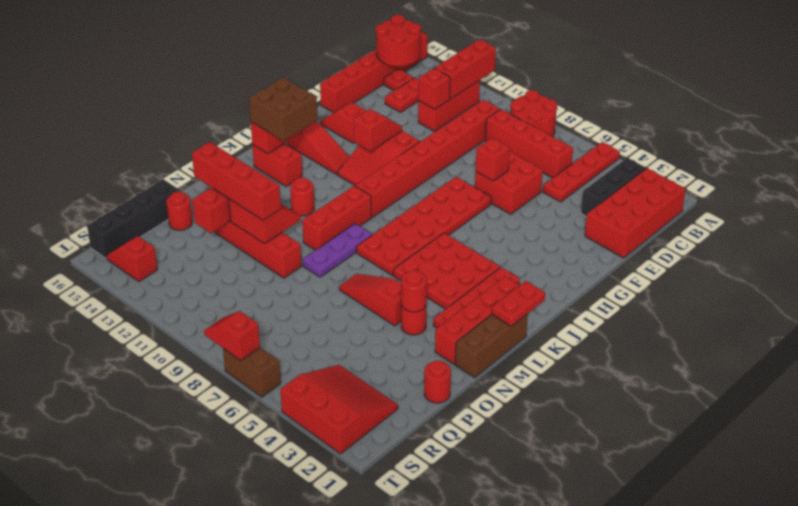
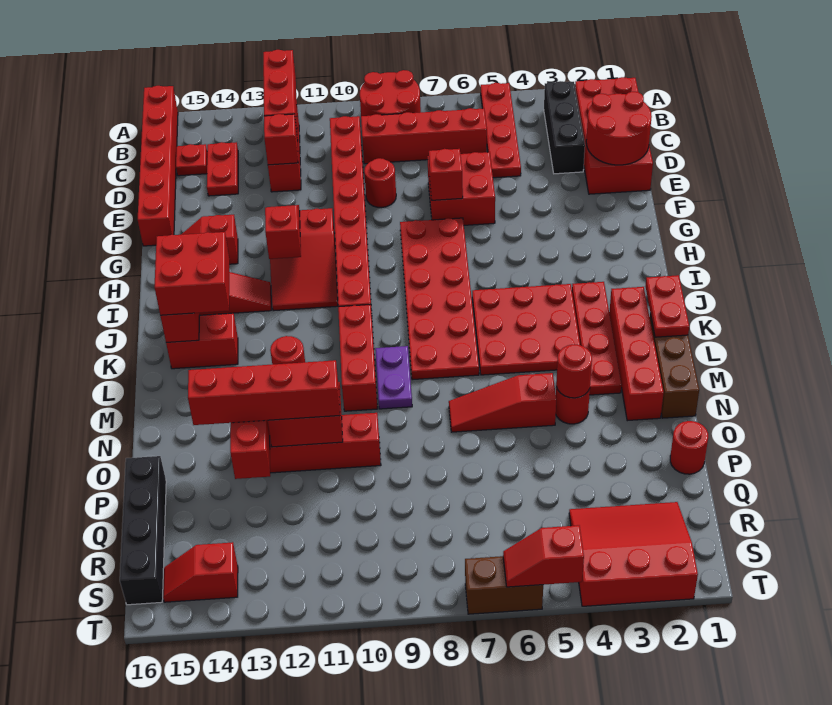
red round brick B15:C16 level 2 -> red round brick D1:E2 level 2
brown brick J14:K15 level 3 -> red brick J14:K15 level 3
purple plate L9:N9 level 1 -> purple plate L9:M9 level 1
red round brick P15 level 1 -> red round brick E9 level 1
red slope T7:T8 level 2 top 7 -> red slope T5:T6 level 2 top 5

